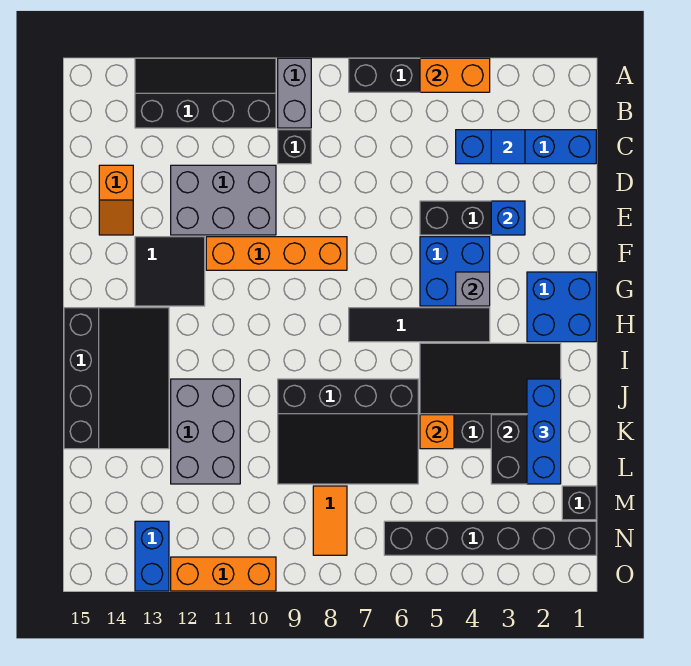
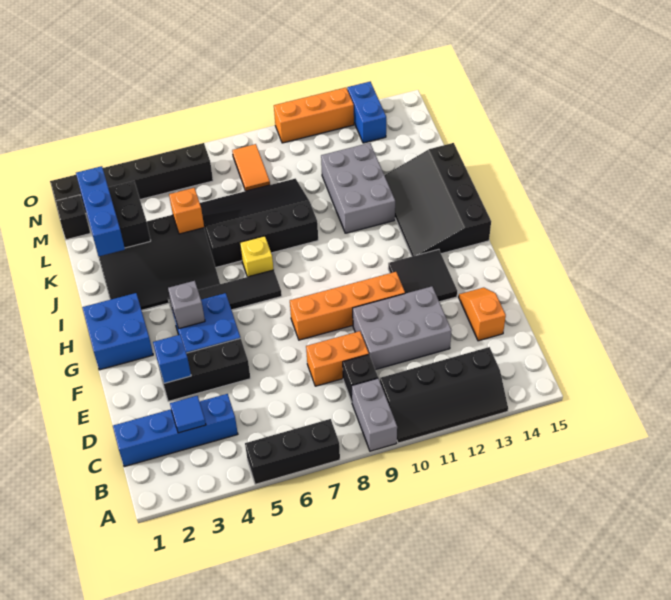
orange brick A4:A5 level 2 -> orange brick D8:D9 level 1
none -> yellow brick I7 level 1

